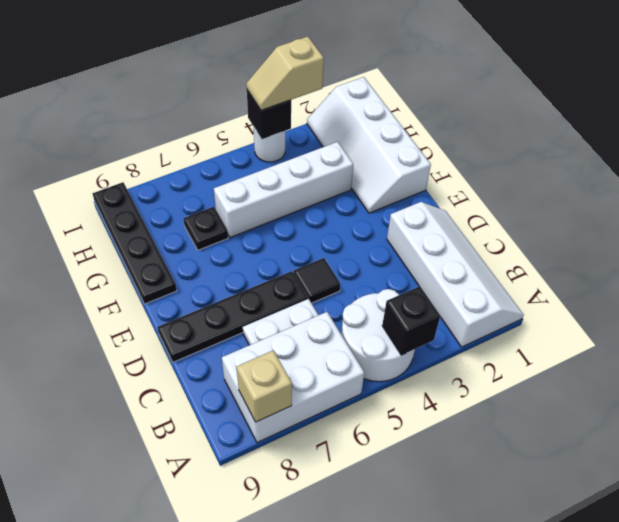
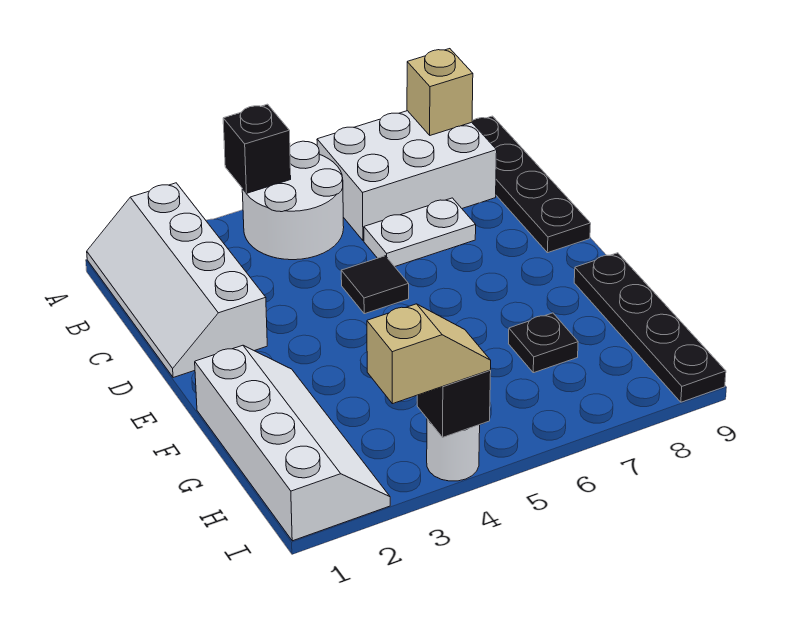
black plate D6:D9 level 1 -> black plate A9:D9 level 1
white brick G3:G6 level 1 -> none

